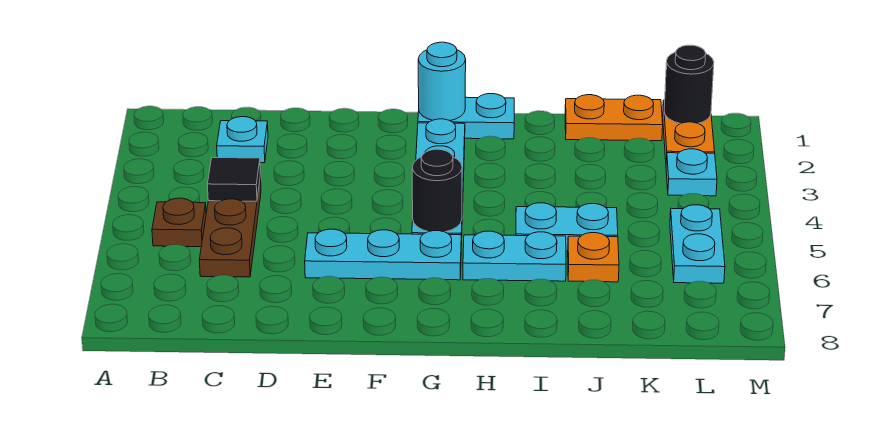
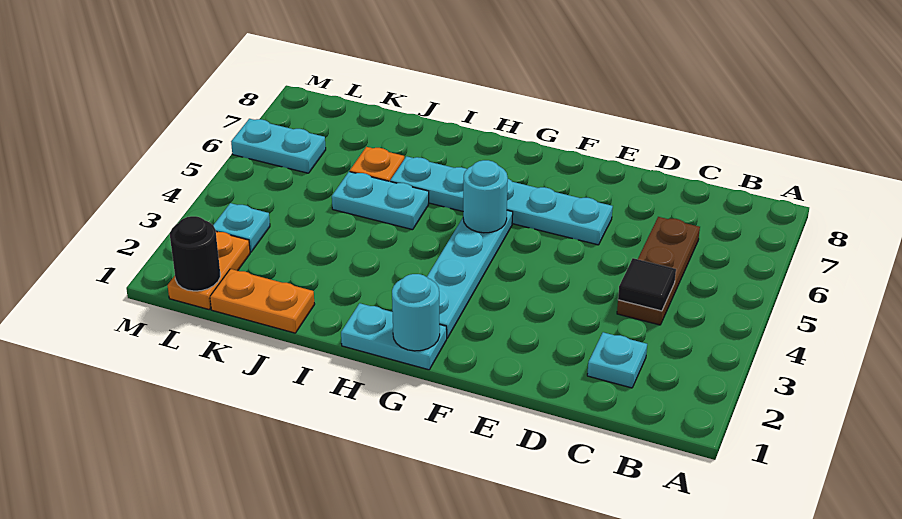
brown plate B5 level 1 -> none
black round brick G5 level 2 -> cyan round brick G5 level 2
cyan plate L5:L6 level 1 -> cyan plate L6:M6 level 1

